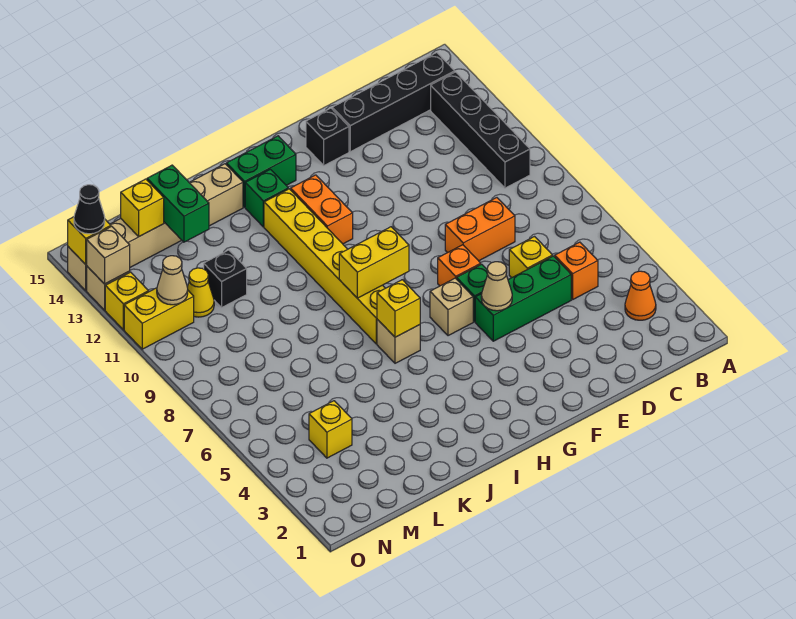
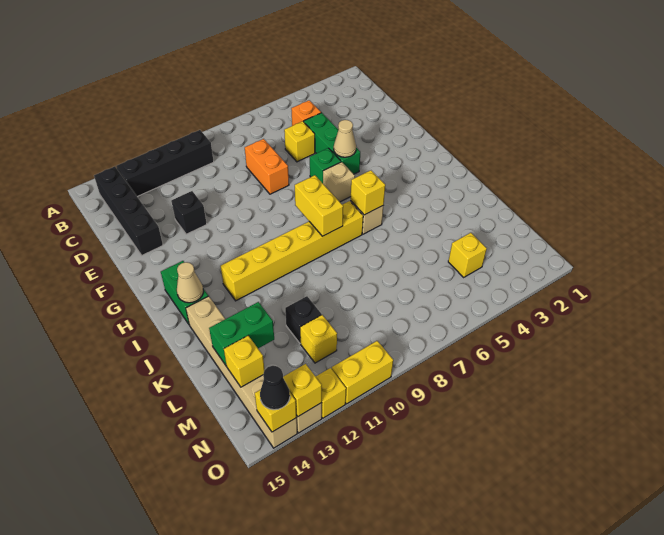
orange cone B3 level 1 -> none
orange brick F7 level 1 -> none
black brick F14 level 1 -> black brick E12 level 1
orange brick H11:H12 level 1 -> none
green brick I13 level 1 -> none
yellow cone M11 level 1 -> yellow brick M11 level 1
yellow brick N11:O11 level 1 -> yellow brick O10:O11 level 1
tan cone N11 level 2 -> tan cone I14 level 2
tan brick O13 level 2 -> yellow brick O13 level 2

